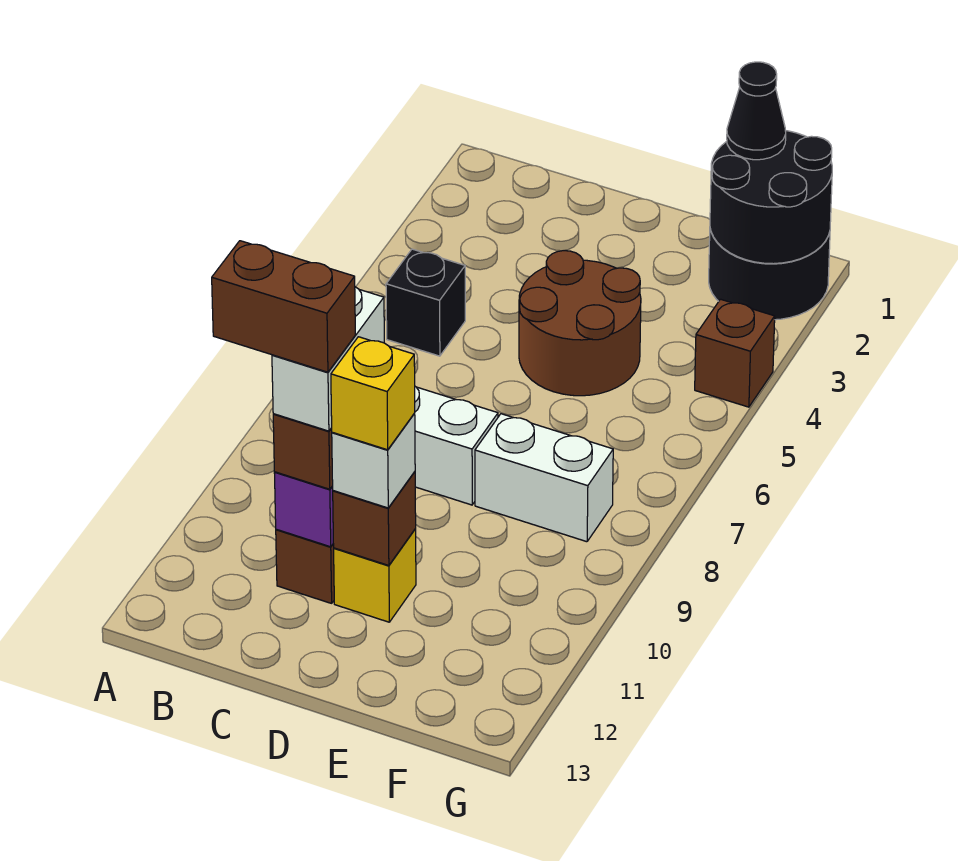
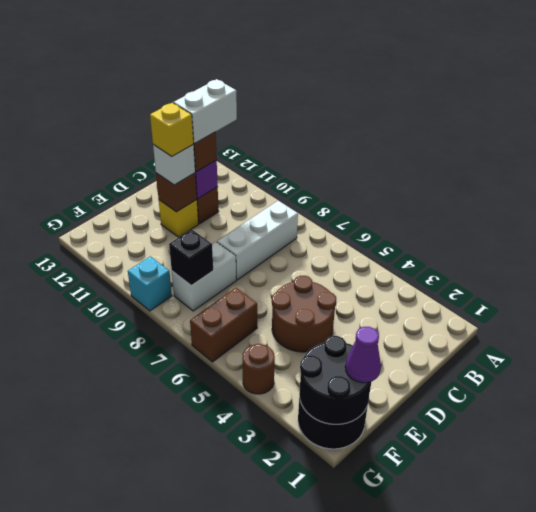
black brick B5 level 1 -> black brick F8 level 2
brown brick B11:C11 level 5 -> brown brick F6:G6 level 1
white brick C10:C11 level 4 -> white brick B11:C11 level 4
black cone F1 level 3 -> purple cone F1 level 3
brown brick G4 level 1 -> brown round brick G4 level 1
none -> cyan brick G9 level 1

